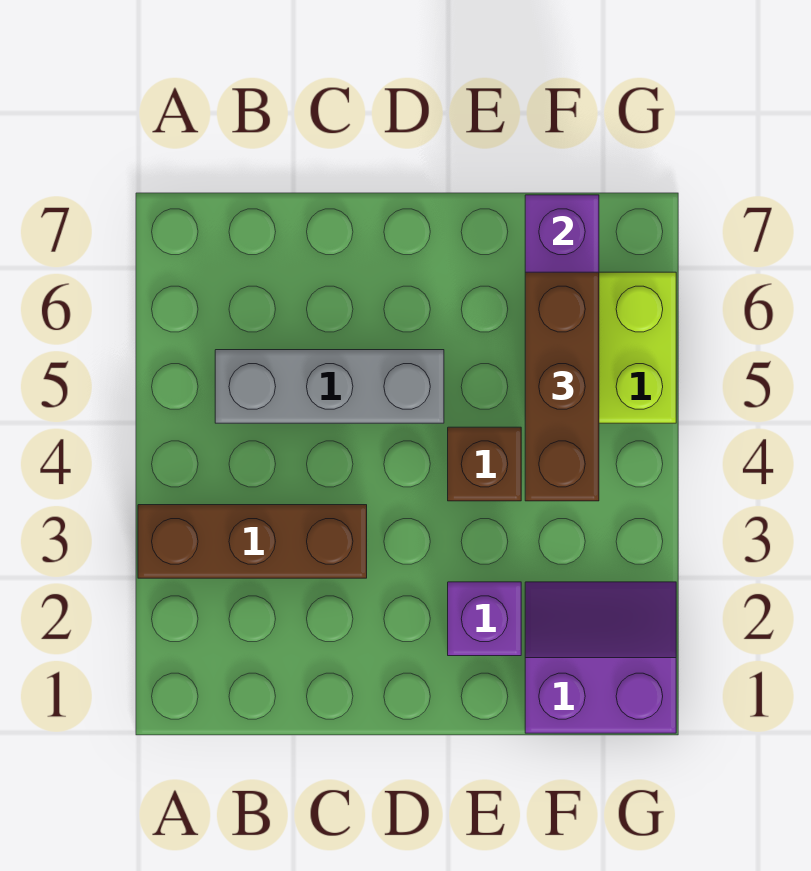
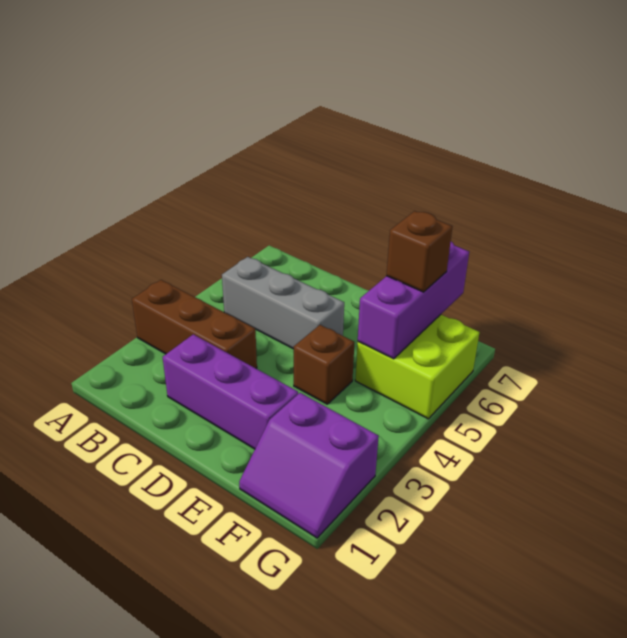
purple brick E2 level 1 -> purple brick C2:E2 level 1
purple slope F1:G2 level 1 top 1 -> purple slope F1:G2 level 1 top 2
brown brick F4:F6 level 3 -> brown brick F6 level 3

